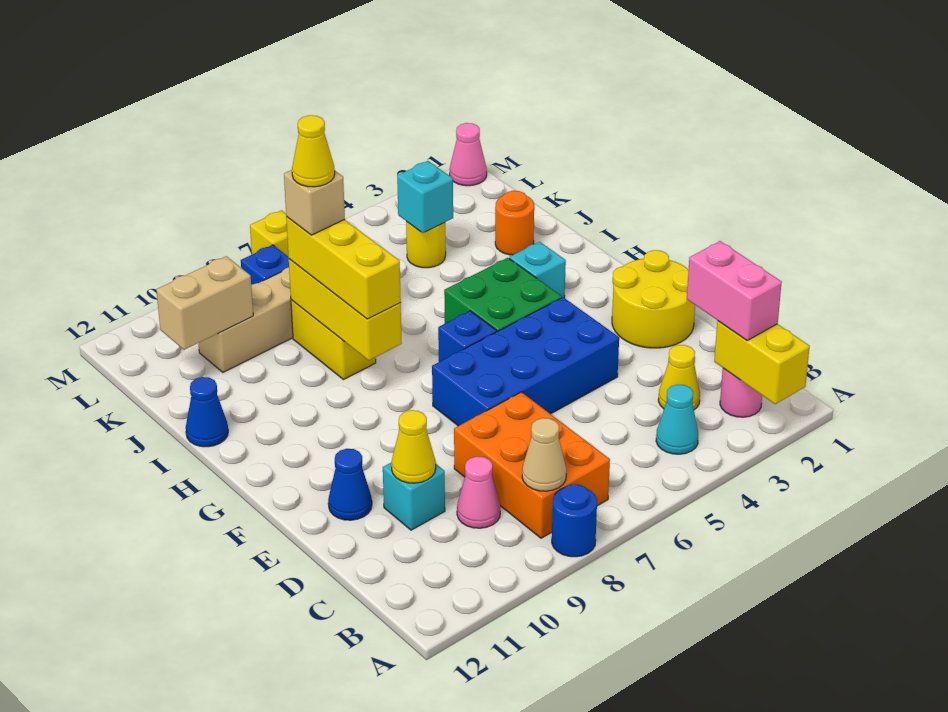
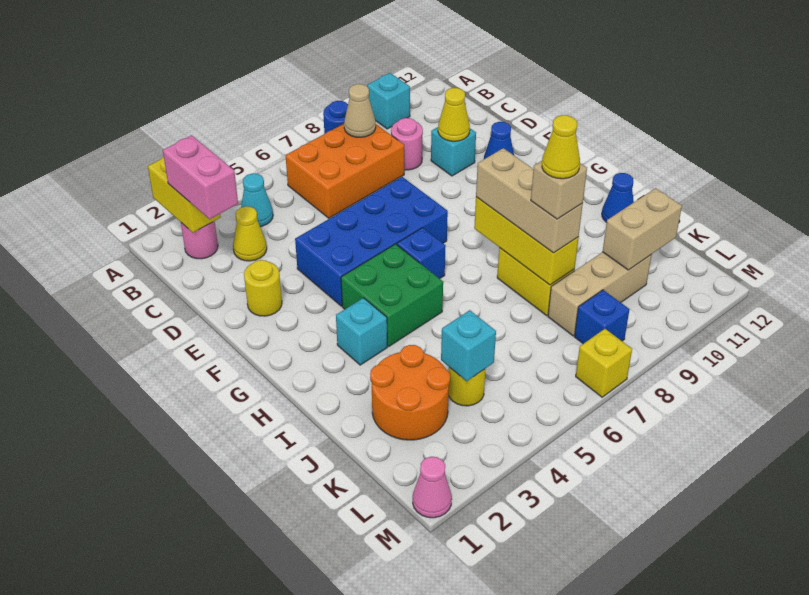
none -> cyan brick A10 level 1
orange brick B7:D8 level 1 -> orange brick B6:C8 level 1
pink cone C9 level 1 -> pink round brick C9 level 1
yellow round brick E1:F2 level 1 -> yellow round brick E2 level 1
yellow brick H8:J8 level 3 -> tan brick H8:J8 level 3
orange round brick J2 level 1 -> orange round brick J2:K3 level 1

